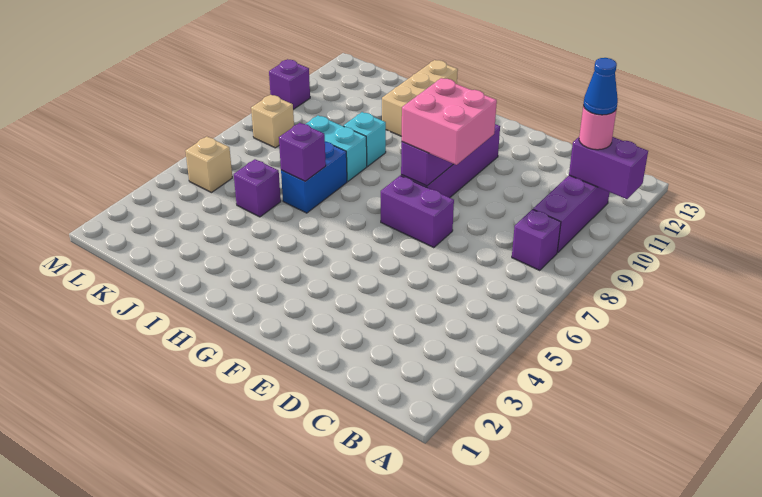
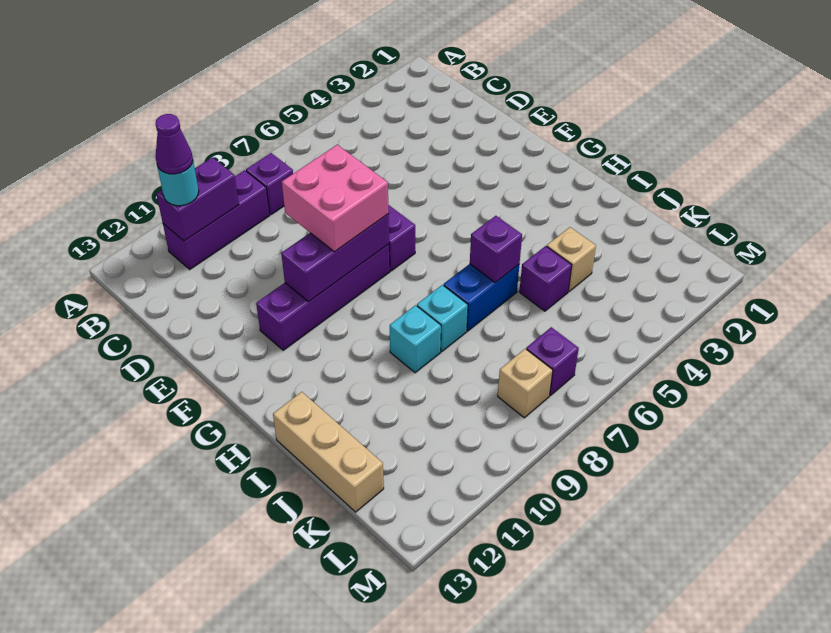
purple brick A11:B11 level 2 -> purple brick B10:B11 level 2
pink round brick B11 level 3 -> cyan round brick B11 level 3
blue cone B11 level 4 -> purple cone B11 level 4
cyan brick I8:J8 level 1 -> cyan brick I8 level 1
tan brick I11:I13 level 1 -> tan brick I13:K13 level 1
tan brick L5 level 1 -> tan brick J4 level 1
purple brick M10 level 1 -> purple brick L7 level 1

